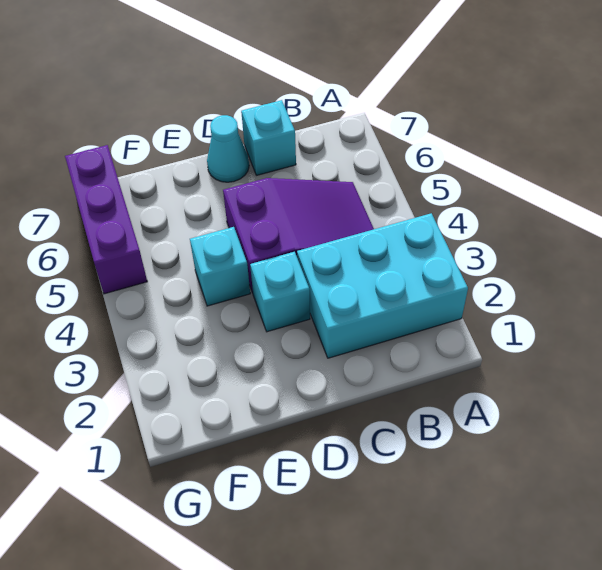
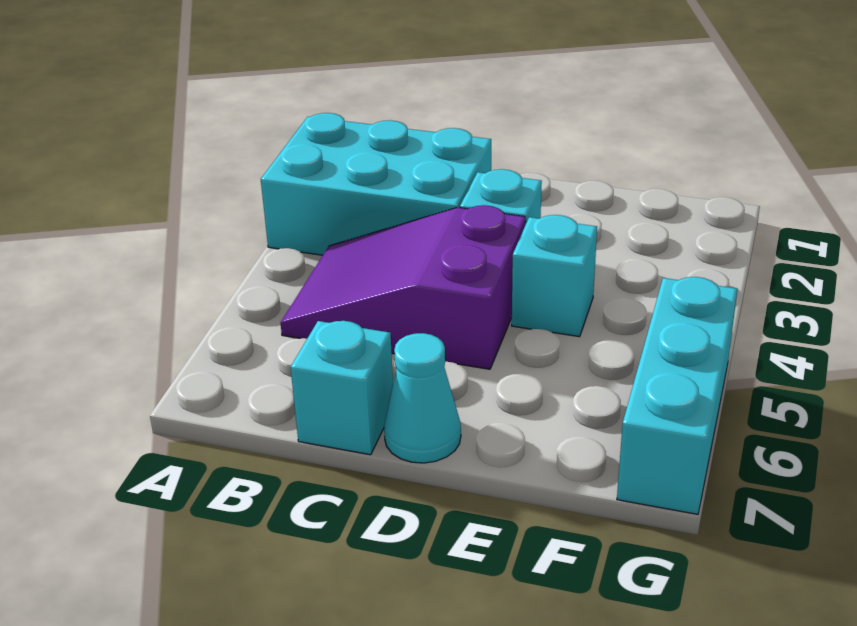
purple brick G5:G7 level 1 -> cyan brick G5:G7 level 1

